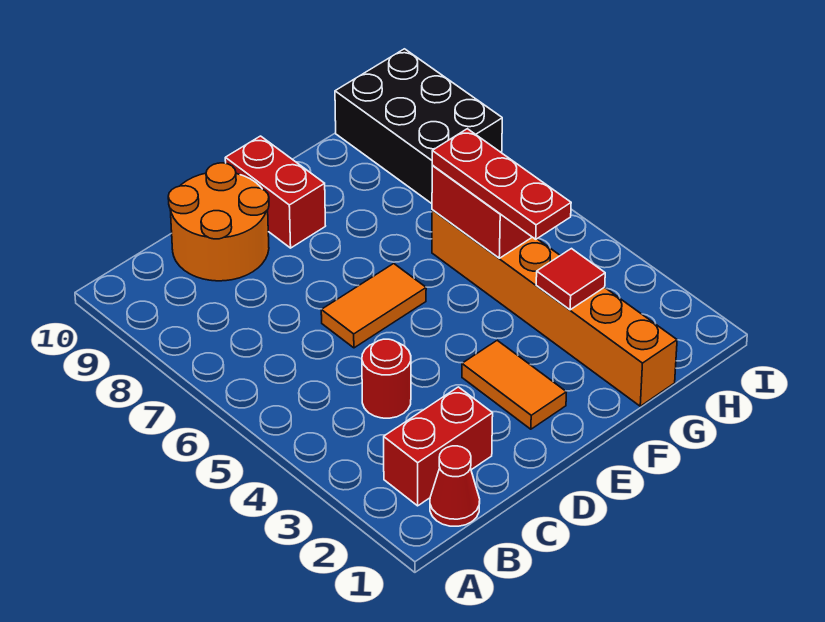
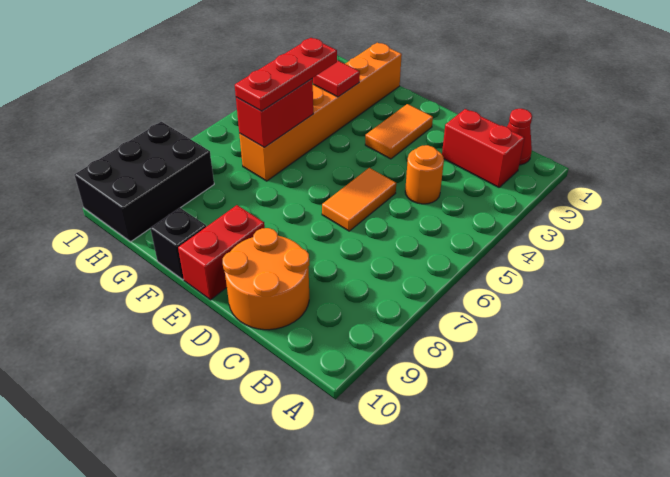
red round brick C4 level 1 -> orange round brick C4 level 1
orange tile D6:E6 level 1 -> orange tile D5:D6 level 1
none -> black brick F10 level 1

